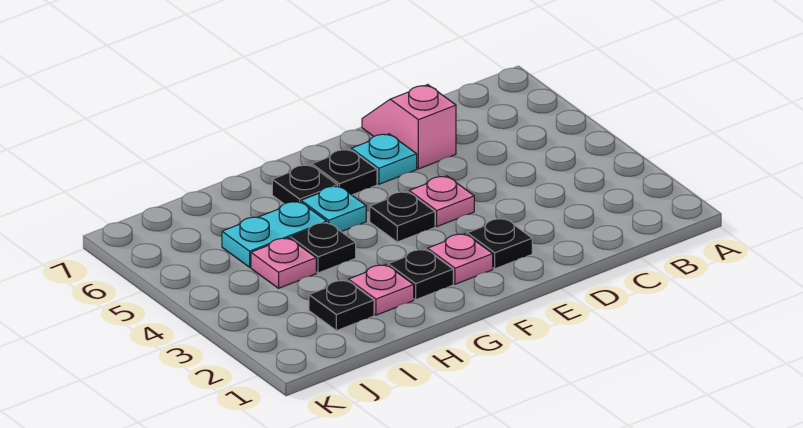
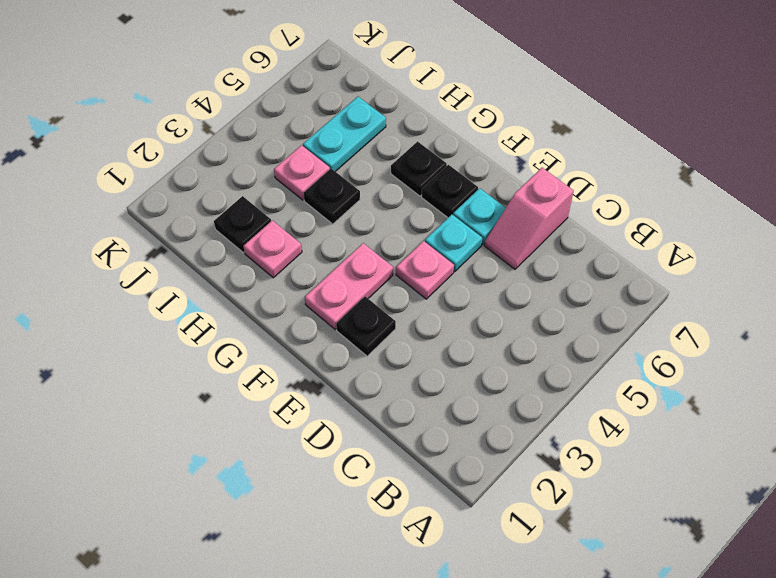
pink slope D6:D7 level 1 top 6 -> pink slope D6:D7 level 1 top 7
pink plate F2 level 1 -> pink plate F2:F3 level 1
black plate F4 level 1 -> none
black plate G2 level 1 -> none
cyan plate G5 level 1 -> cyan plate E5 level 1
cyan plate H5:I5 level 1 -> cyan plate I5:I6 level 1

